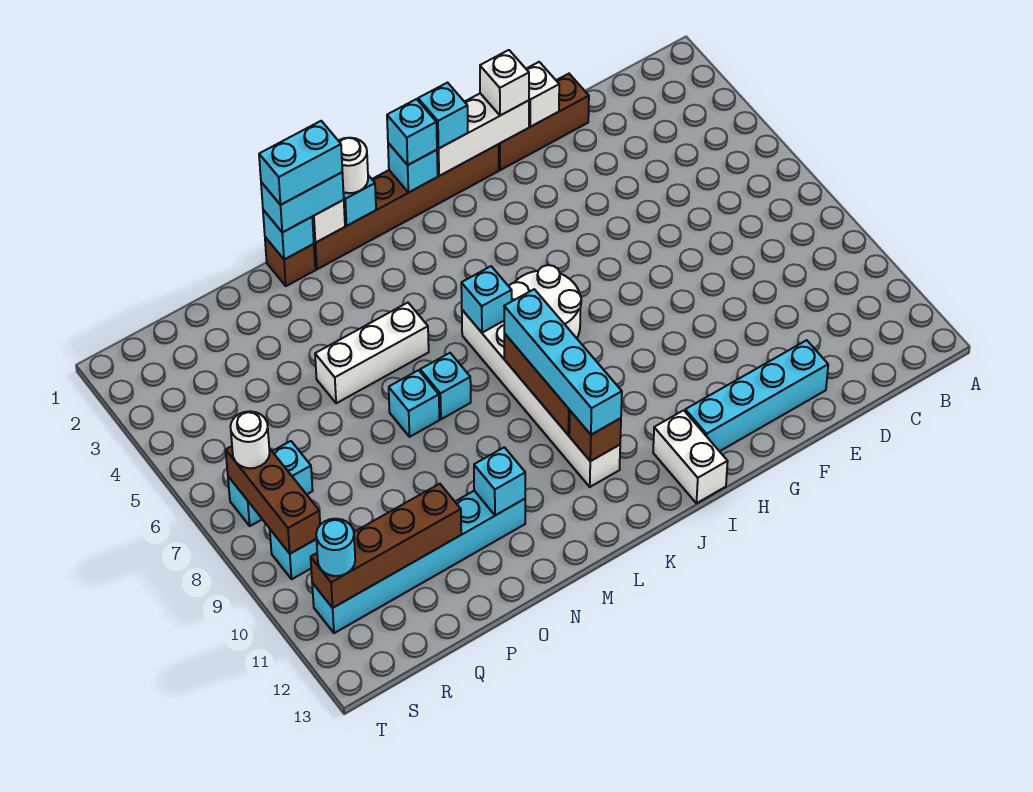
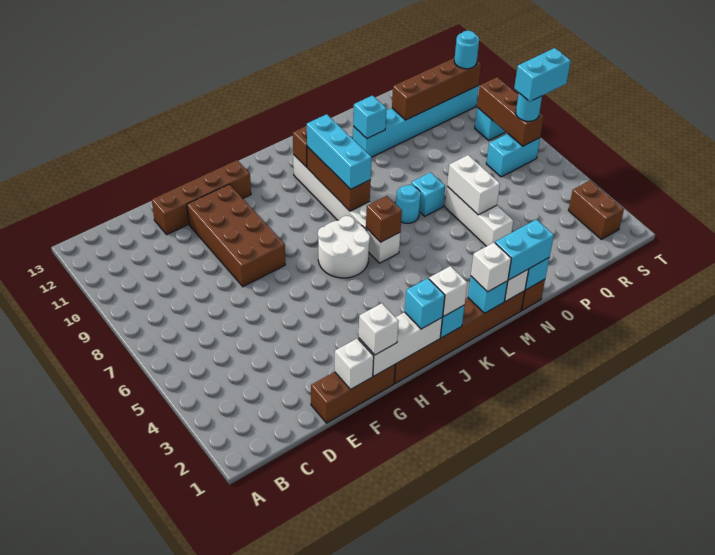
cyan brick E12:H12 level 1 -> brown brick E12:H12 level 1
none -> brown brick F8:G11 level 1
white brick I12:I13 level 1 -> white brick O5:O6 level 2
cyan brick J1 level 3 -> white brick J1 level 3
cyan brick K6 level 2 -> brown brick K6 level 2
cyan brick K8:K11 level 3 -> cyan brick K8:K10 level 3
white round brick L1 level 3 -> white brick L1 level 3
cyan brick M1:N1 level 4 -> cyan brick S7:T7 level 4
white brick M5:O5 level 1 -> white brick O4:O6 level 1
cyan brick M7 level 1 -> cyan round brick M7 level 1
none -> brown brick S2:S3 level 1
white round brick S7 level 3 -> cyan round brick S7 level 3

